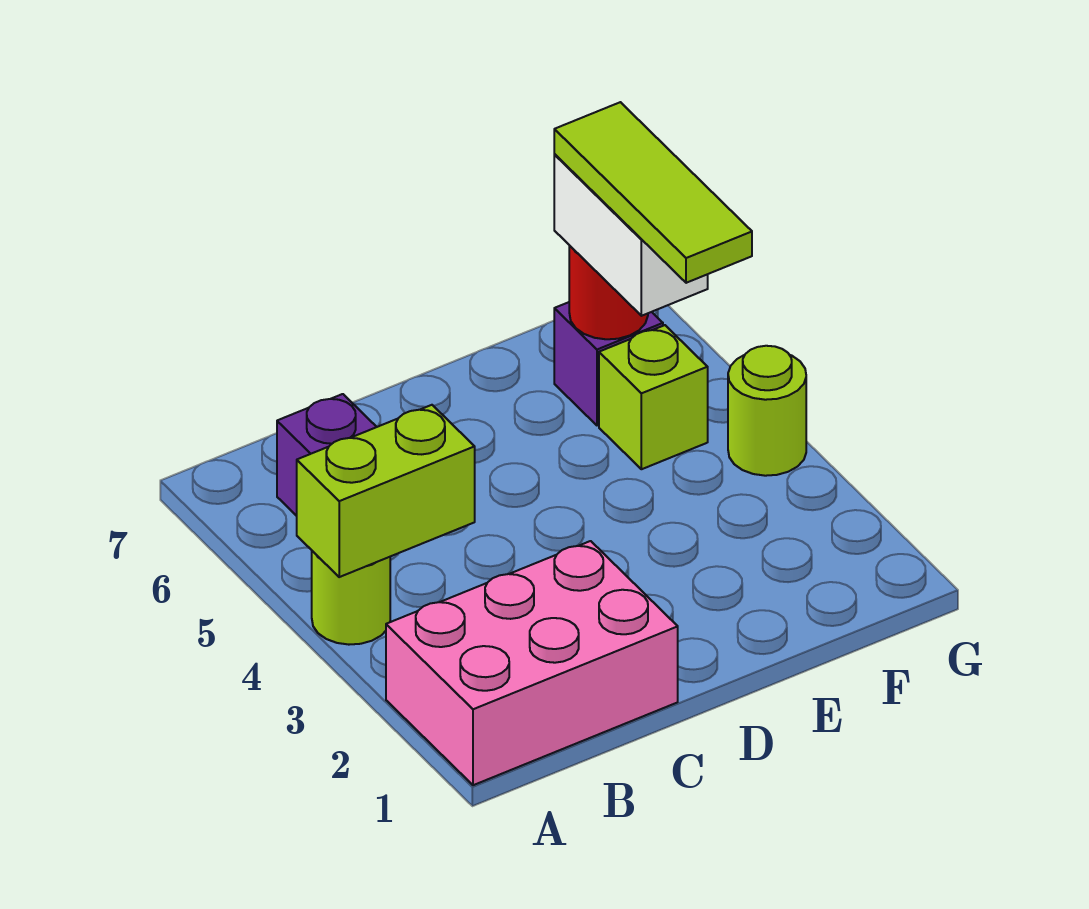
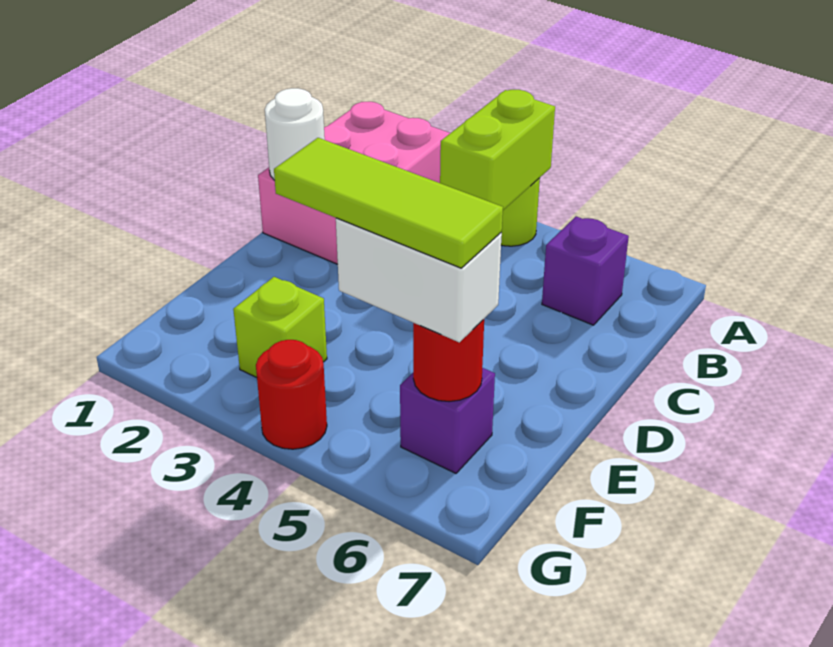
none -> white round brick C1 level 2
lime brick F5 level 1 -> lime brick F3 level 1
lime round brick G4 level 1 -> red round brick G4 level 1

